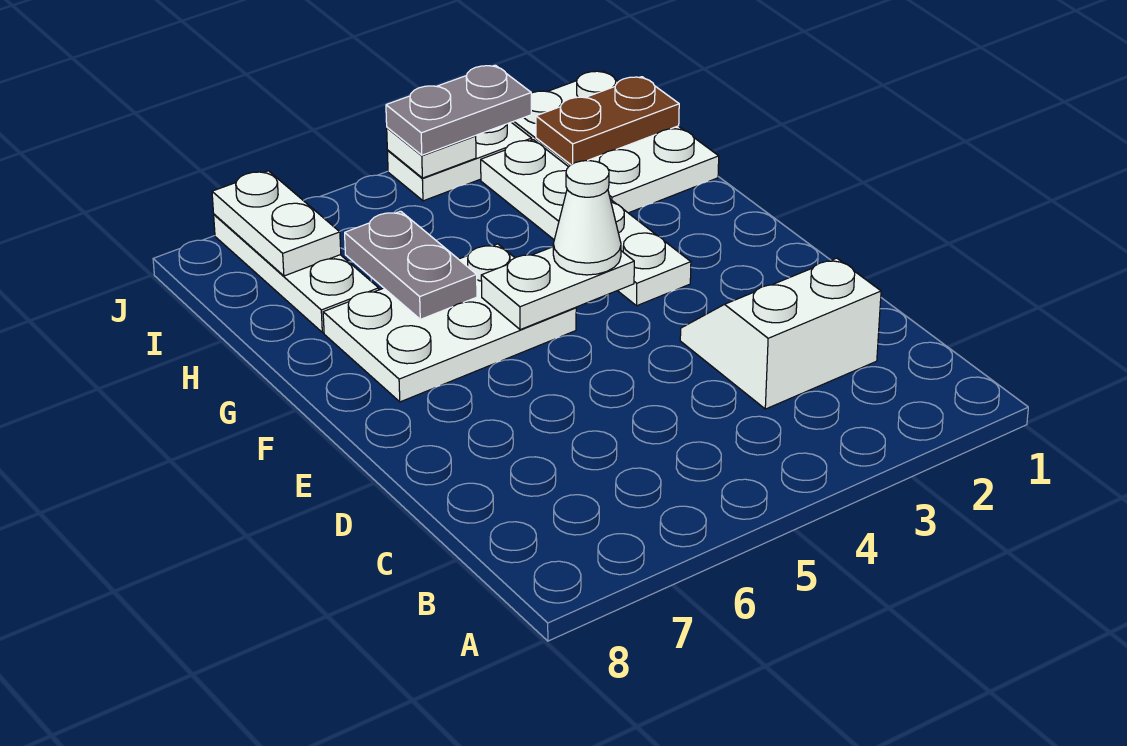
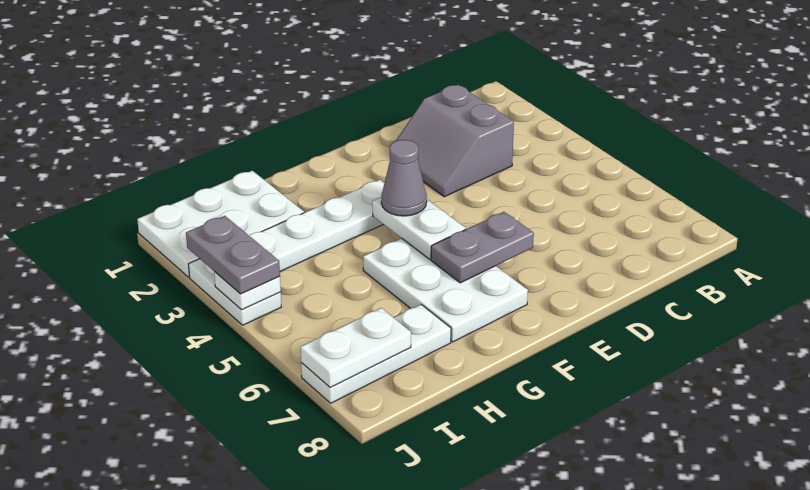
white slope C2:D3 level 1 top C -> grey slope C2:D3 level 1 top C
white cone F4 level 3 -> grey cone F4 level 3
grey plate G6:H6 level 2 -> grey plate E6:F6 level 2
brown plate I1:I2 level 2 -> none

